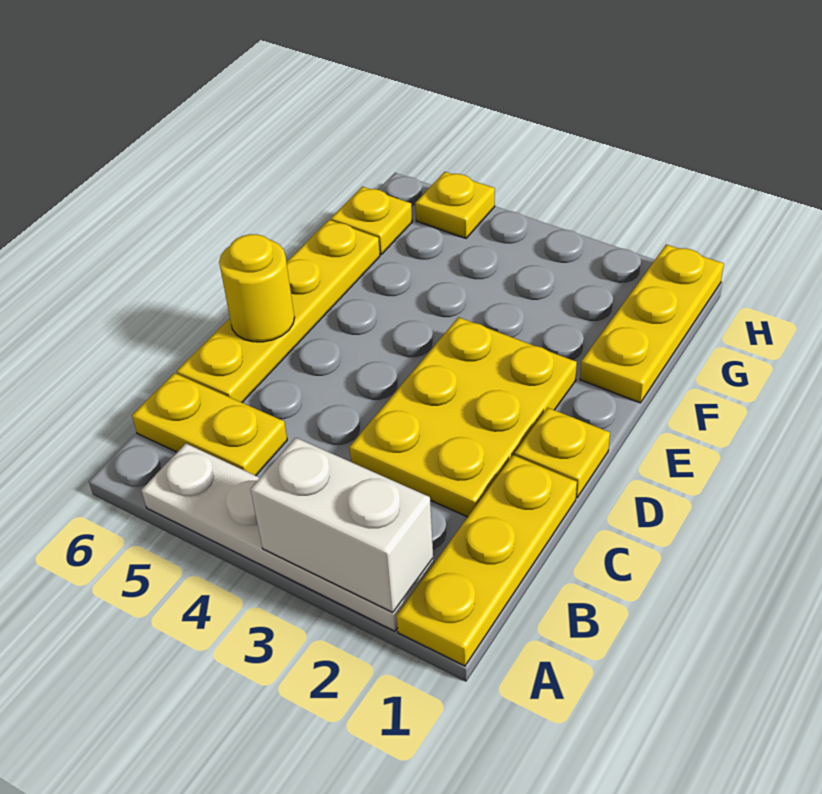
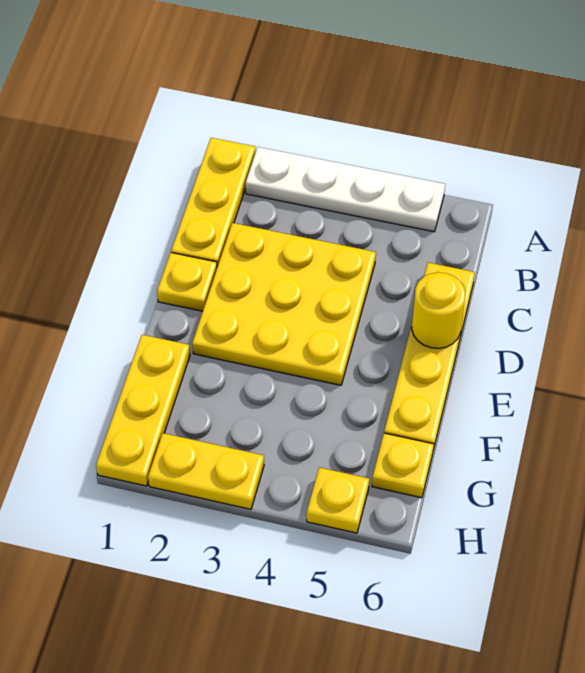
white brick A2:A3 level 2 -> none
yellow plate B5:B6 level 1 -> yellow plate H2:H3 level 1
yellow plate C2:E3 level 1 -> yellow plate C2:E4 level 1

